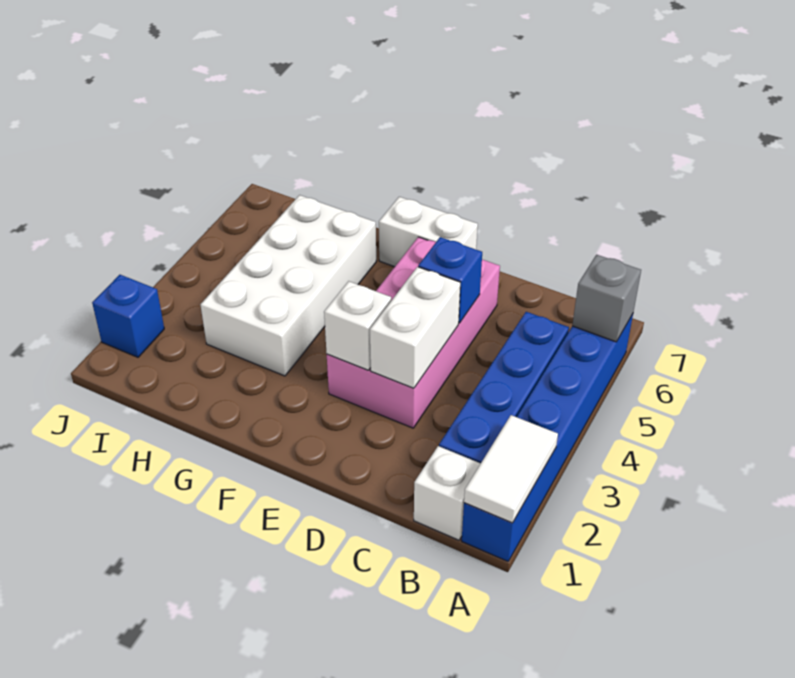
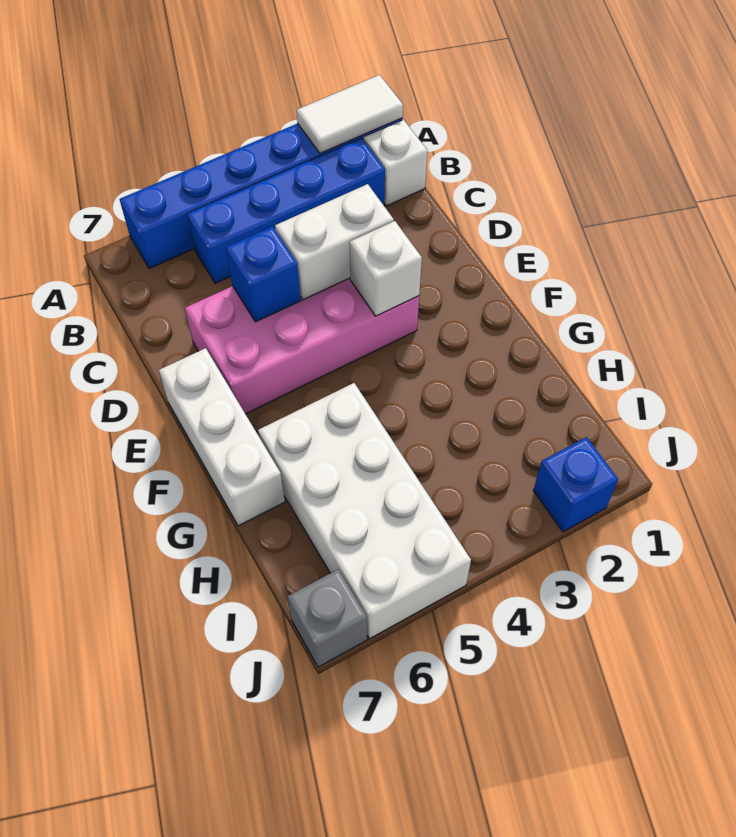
grey brick A6 level 2 -> grey brick J7 level 1
white brick E7:F7 level 1 -> white brick E7:G7 level 1
white brick G3:H6 level 1 -> white brick G5:J6 level 1

